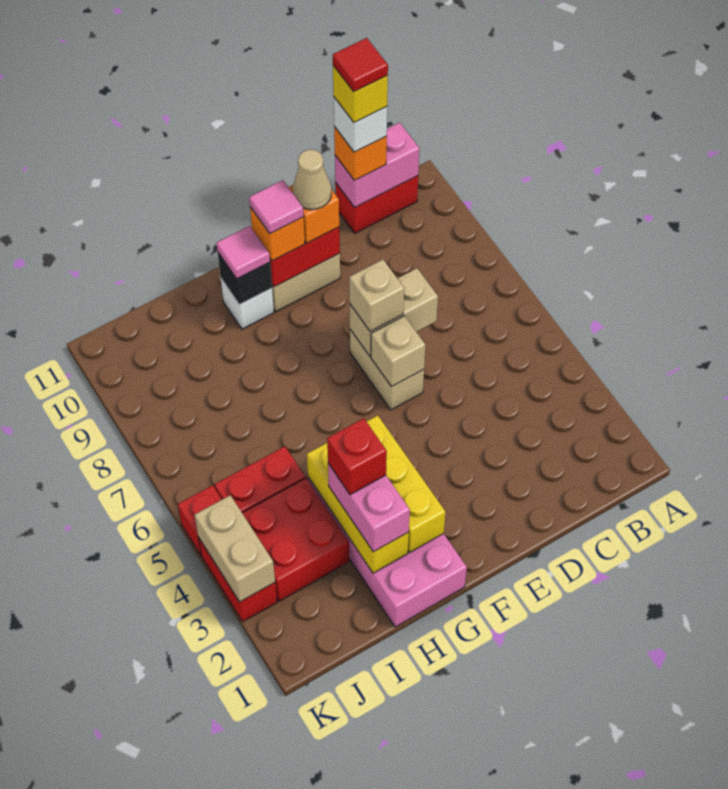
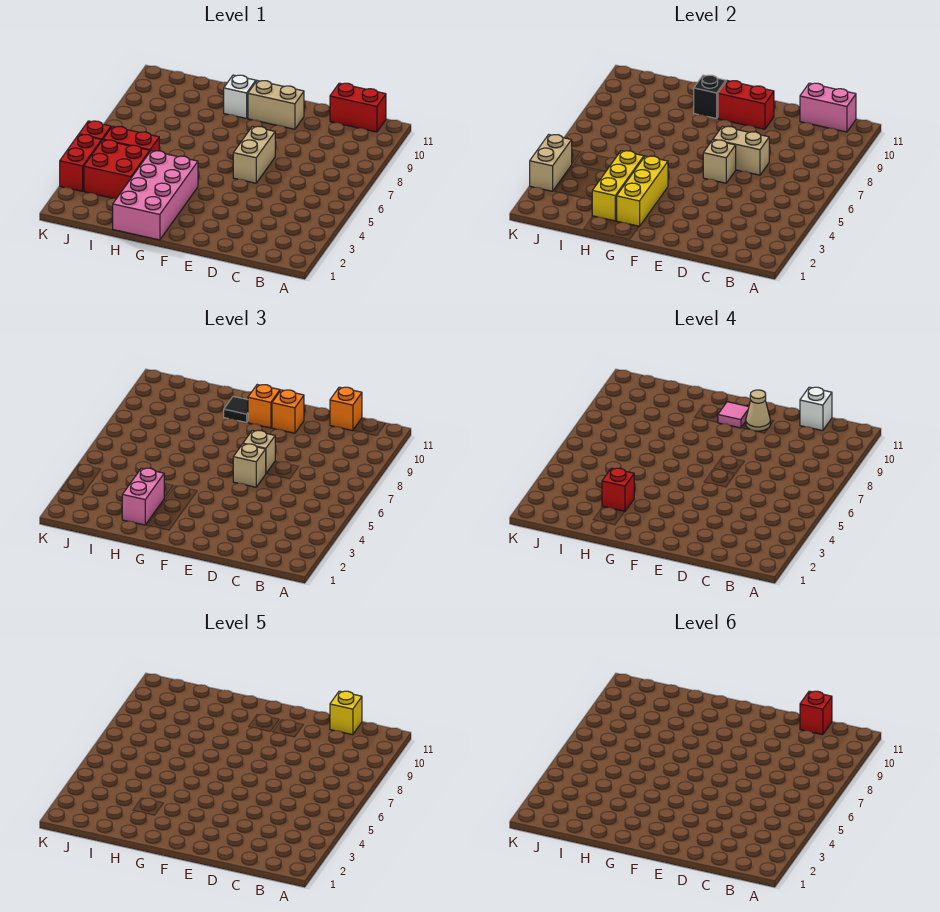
red tile C11 level 6 -> red brick C11 level 6
none -> tan brick E6 level 3
pink tile G10 level 3 -> black tile G10 level 3

